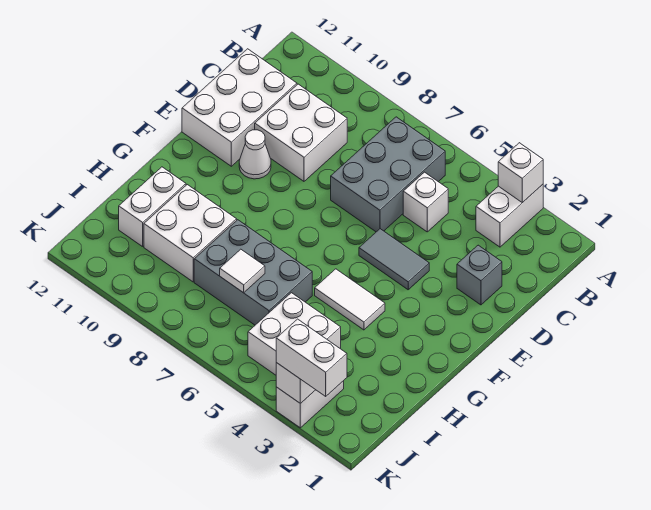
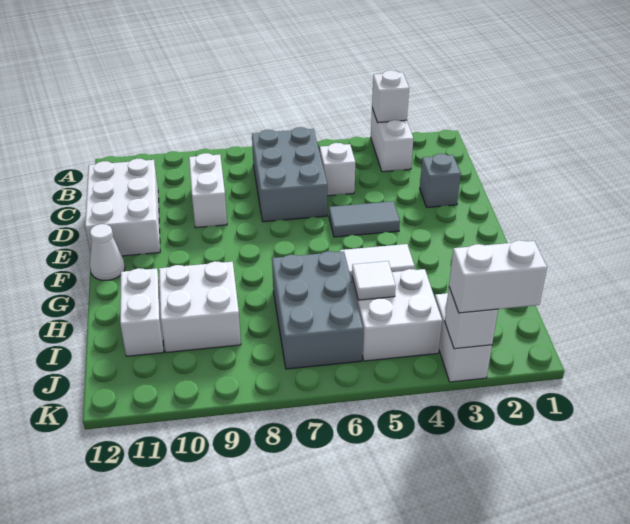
white brick C9:D10 level 1 -> white brick C9:D9 level 1
white cone E10 level 1 -> white cone F12 level 1
grey brick H6:I8 level 1 -> grey brick H6:J7 level 1
white tile I7 level 2 -> white tile I5 level 2

